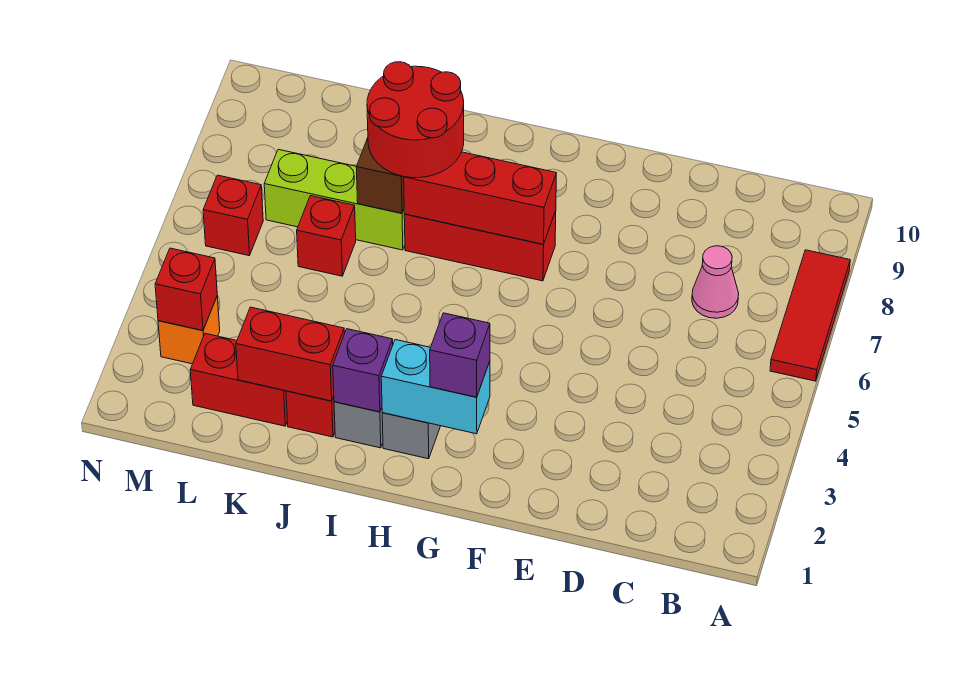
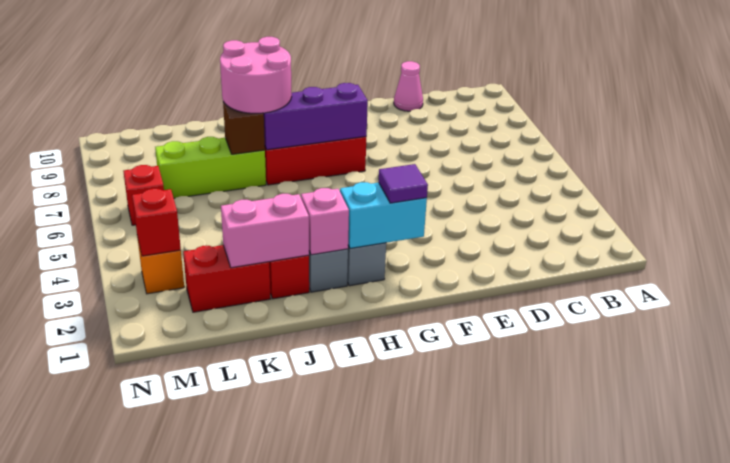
red tile A6:A8 level 1 -> none
pink cone C7 level 1 -> pink cone D10 level 1
purple brick G2 level 3 -> purple tile G2 level 3
red brick G7:I7 level 2 -> purple brick G7:I7 level 2
purple brick I2 level 2 -> pink brick I2 level 2
red round brick I7:J8 level 3 -> pink round brick I7:J8 level 3
red brick J2:K2 level 2 -> pink brick J2:K2 level 2
red brick K6 level 1 -> none

